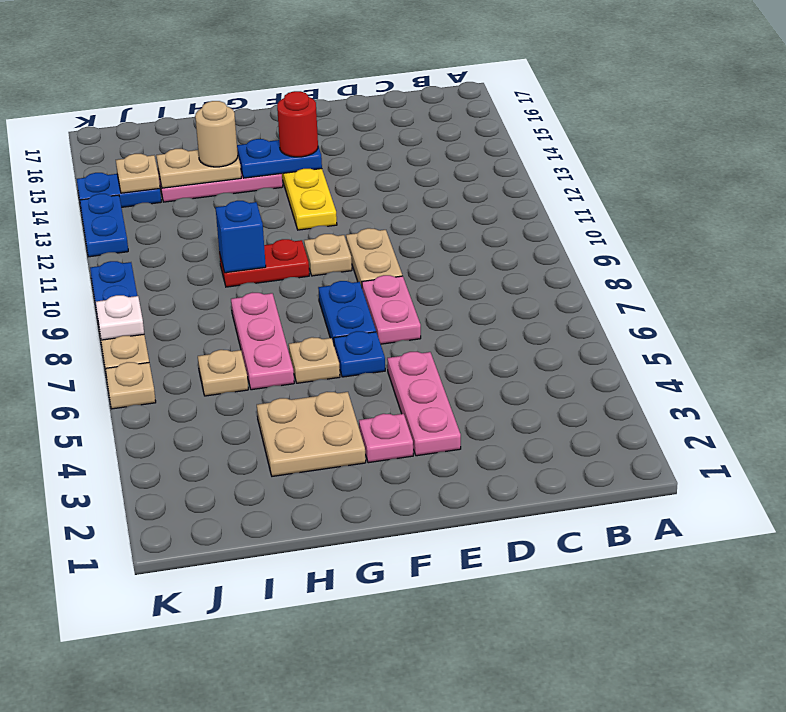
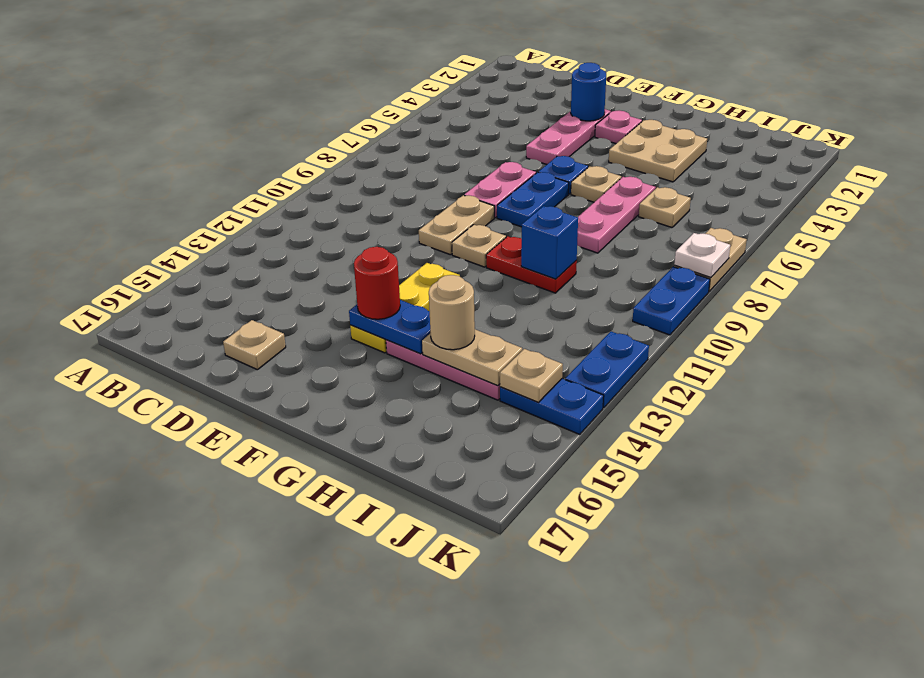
none -> blue round brick E3 level 2
tan plate K6 level 1 -> tan plate D16 level 1

